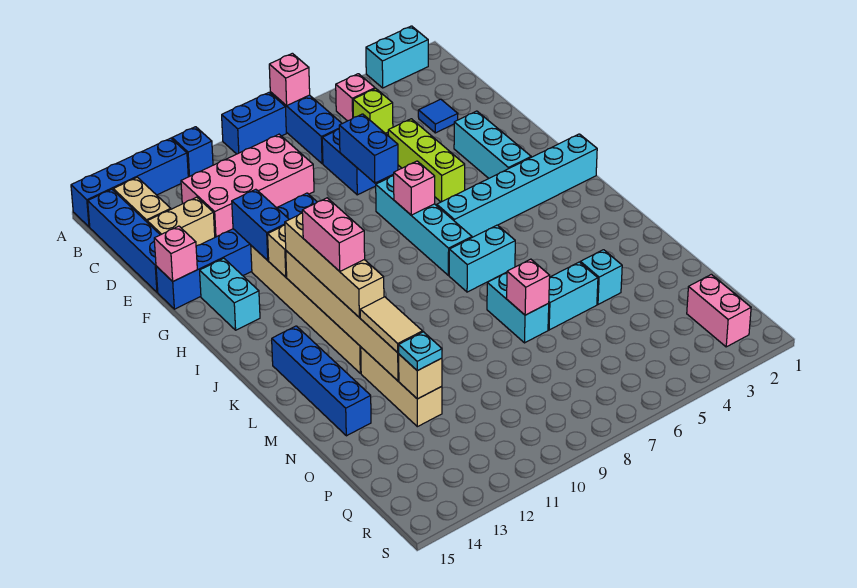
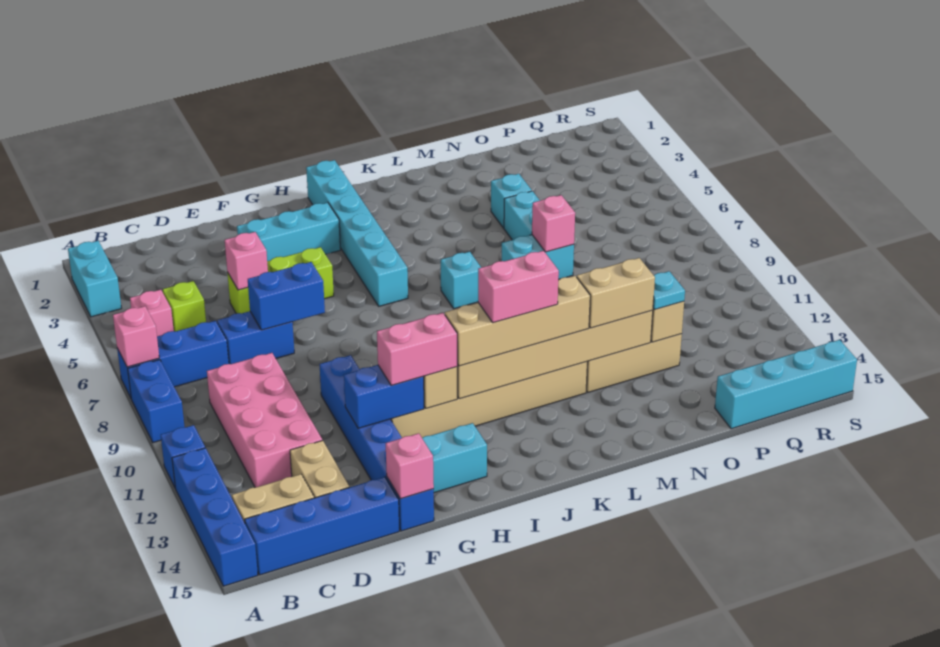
blue tile D3 level 1 -> none
cyan brick G7:J7 level 1 -> cyan brick P15:S15 level 1
pink brick H7 level 2 -> pink brick E5 level 2
cyan brick K6:K7 level 1 -> cyan brick K7 level 1
blue brick K14:N14 level 1 -> none
tan tile M12:N12 level 3 -> tan brick M12:N12 level 3
pink brick Q2:R2 level 1 -> pink brick G12:H12 level 3

